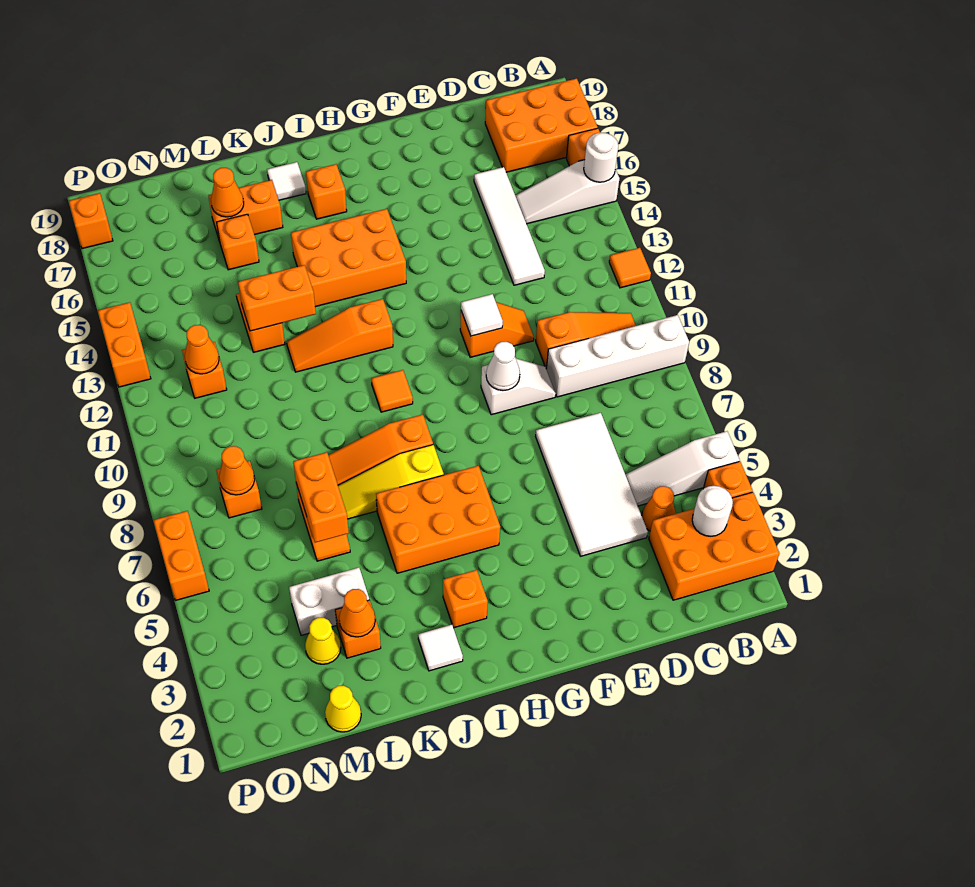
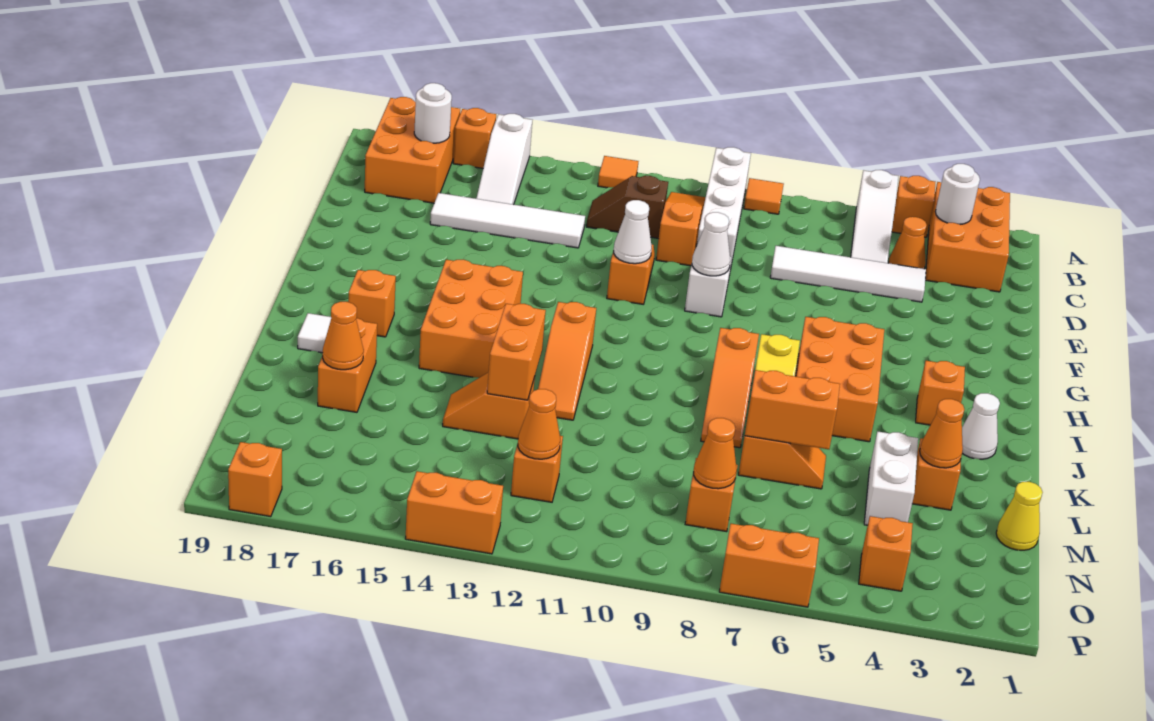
white round brick A15 level 2 -> white round brick B17 level 2
none -> brown slope C11:C12 level 1 top 11
white tile D4:E7 level 1 -> white tile D4:D7 level 1
white tile F11 level 2 -> white cone F11 level 2
orange tile I10 level 1 -> orange tile A8 level 1
white tile J2 level 1 -> white cone J2 level 1
orange brick L16 level 1 -> orange brick O4 level 1
yellow cone M3 level 1 -> none

